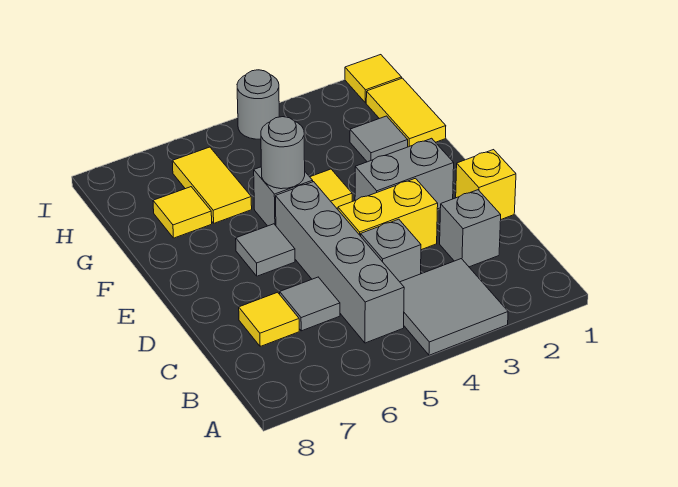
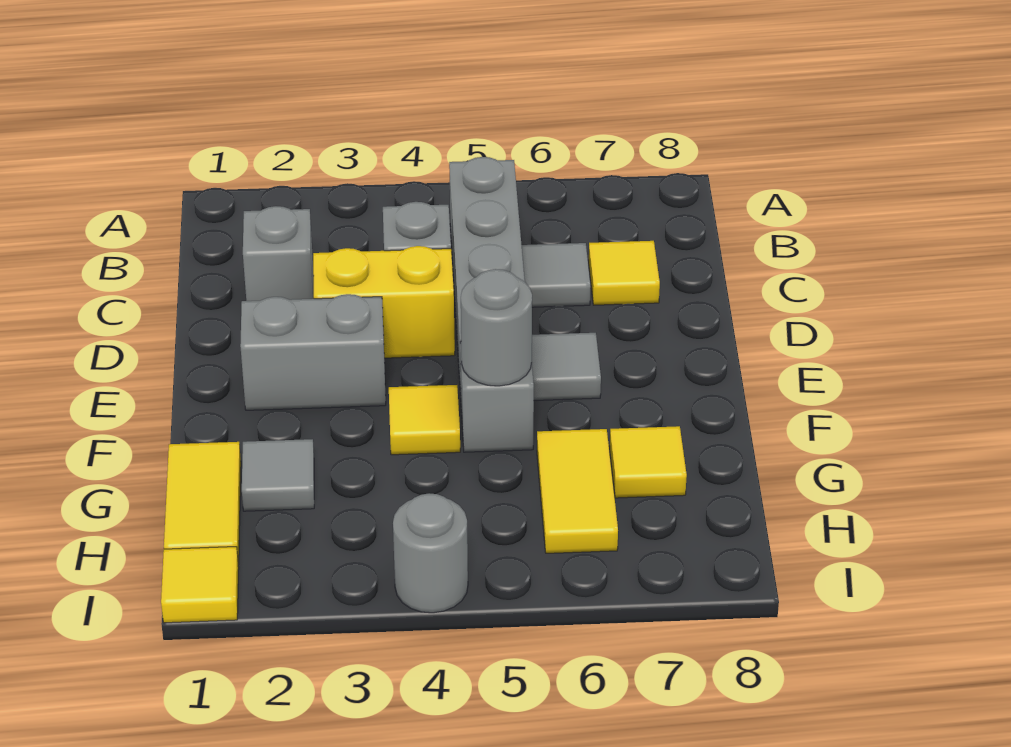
grey tile A3:B4 level 1 -> none
yellow brick D1 level 1 -> none

